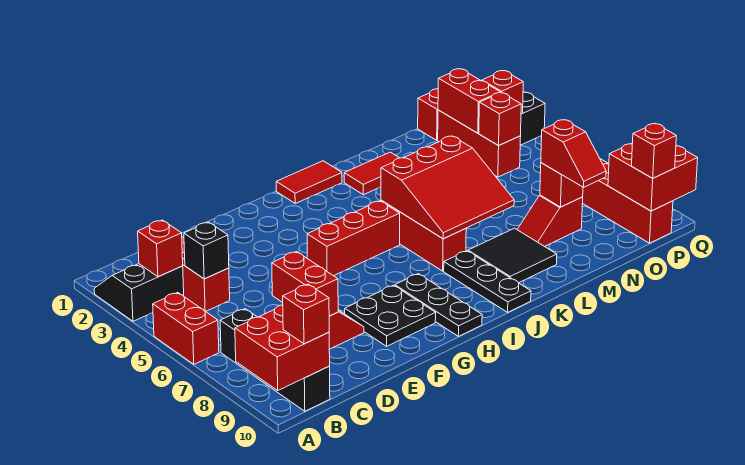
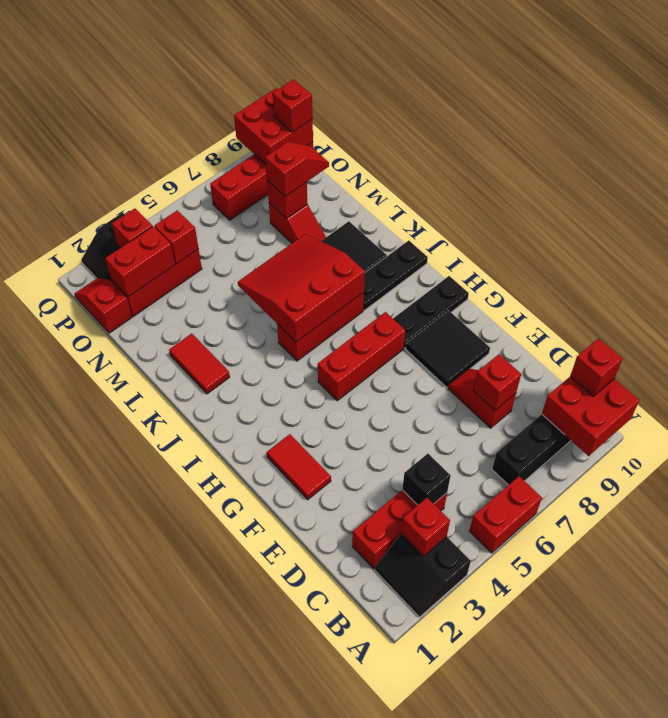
red brick D7:D8 level 2 -> red brick D8 level 2
black plate F8:G9 level 1 -> black tile F8:G9 level 1
red brick G5:I5 level 1 -> red brick H5:H7 level 1
red tile I1:J1 level 1 -> red tile F2:G2 level 1
red slope J5:L7 level 2 top 5 -> red slope J5:L7 level 2 top J

